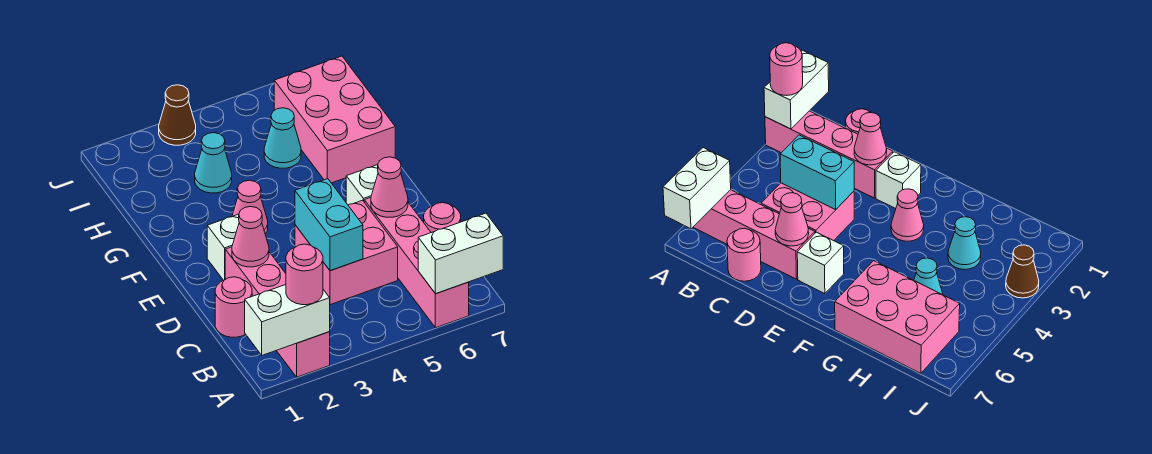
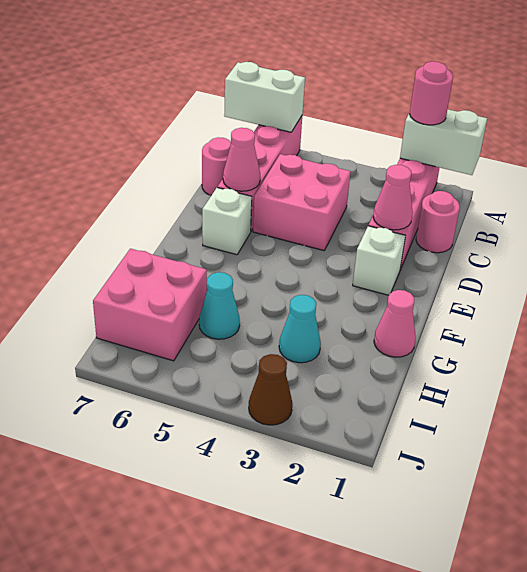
cyan brick C4:D4 level 2 -> none
pink cone F3 level 1 -> pink cone G1 level 1
pink brick G6:I7 level 1 -> pink brick H6:I7 level 1

